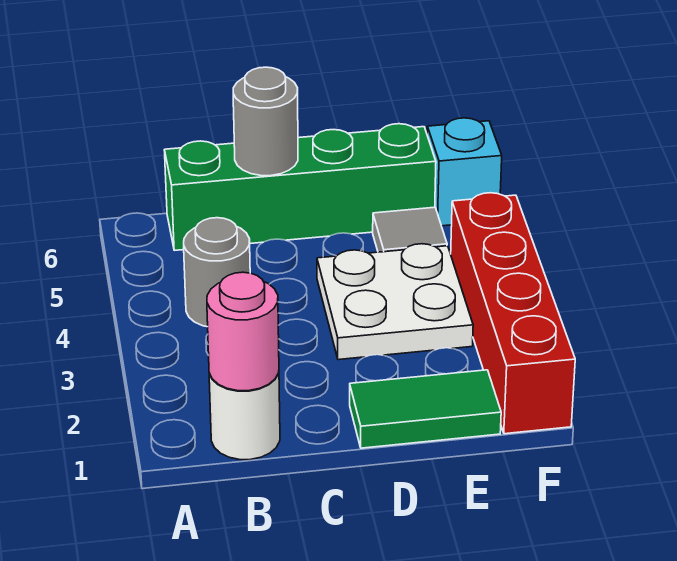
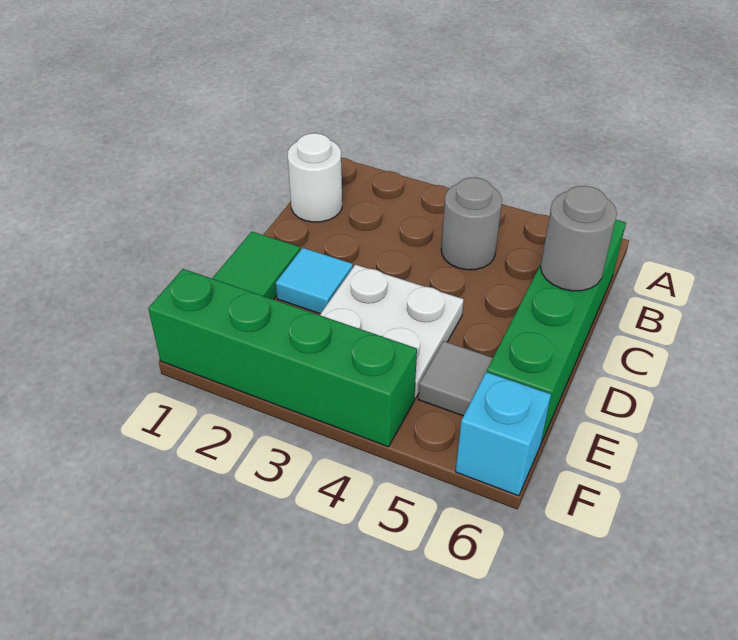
pink round brick B1 level 2 -> none
none -> cyan tile D2 level 1
red brick F1:F4 level 1 -> green brick F1:F4 level 1

